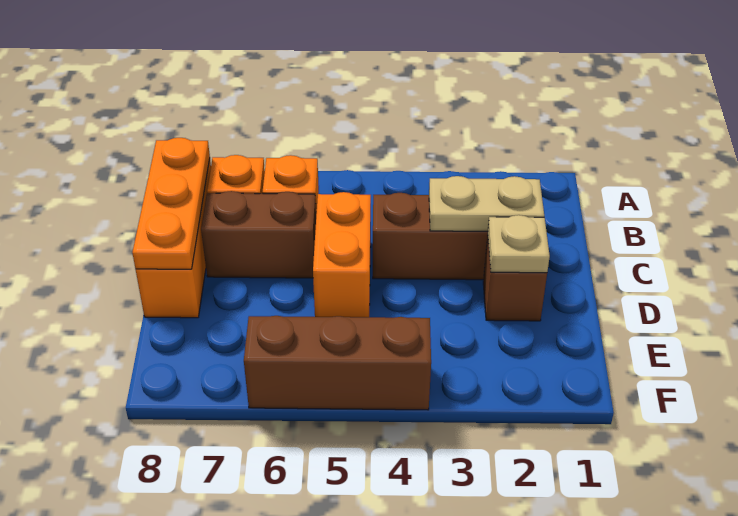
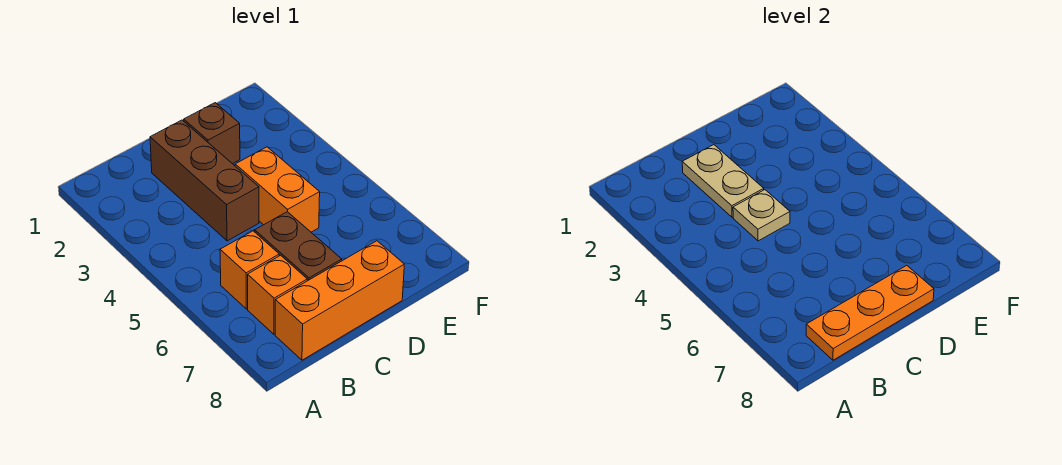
orange brick C5:D5 level 1 -> orange brick D4:D5 level 1
tan plate D2 level 2 -> tan plate C4 level 2
brown brick F4:F6 level 1 -> none

